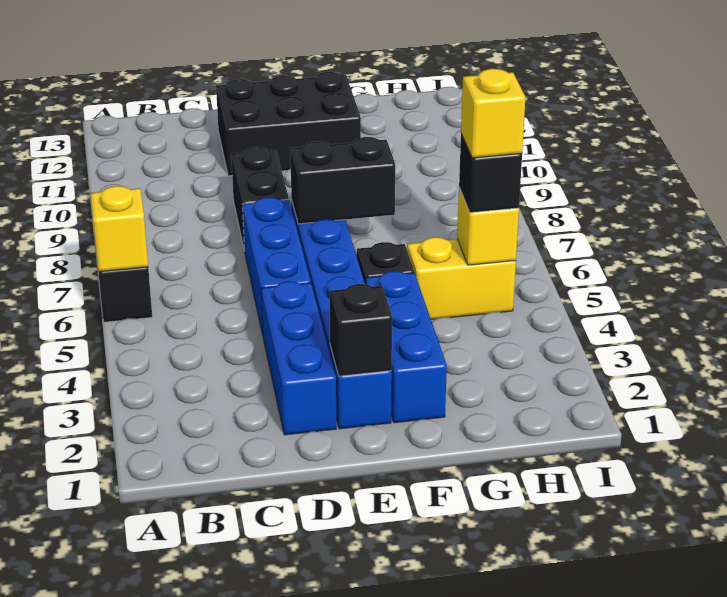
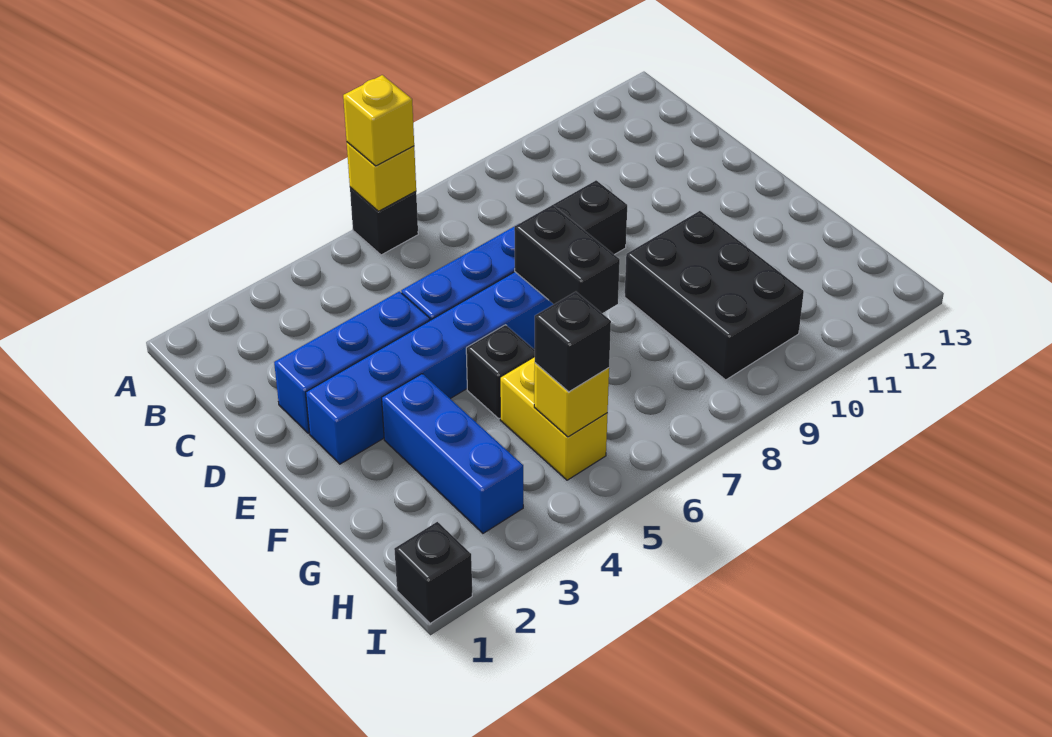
black brick D11:F12 level 1 -> black brick F9:H10 level 1
black brick E2 level 2 -> black brick I1 level 1
blue brick F2:F4 level 1 -> blue brick F3:H3 level 1
yellow brick H5 level 4 -> yellow brick A6 level 3

